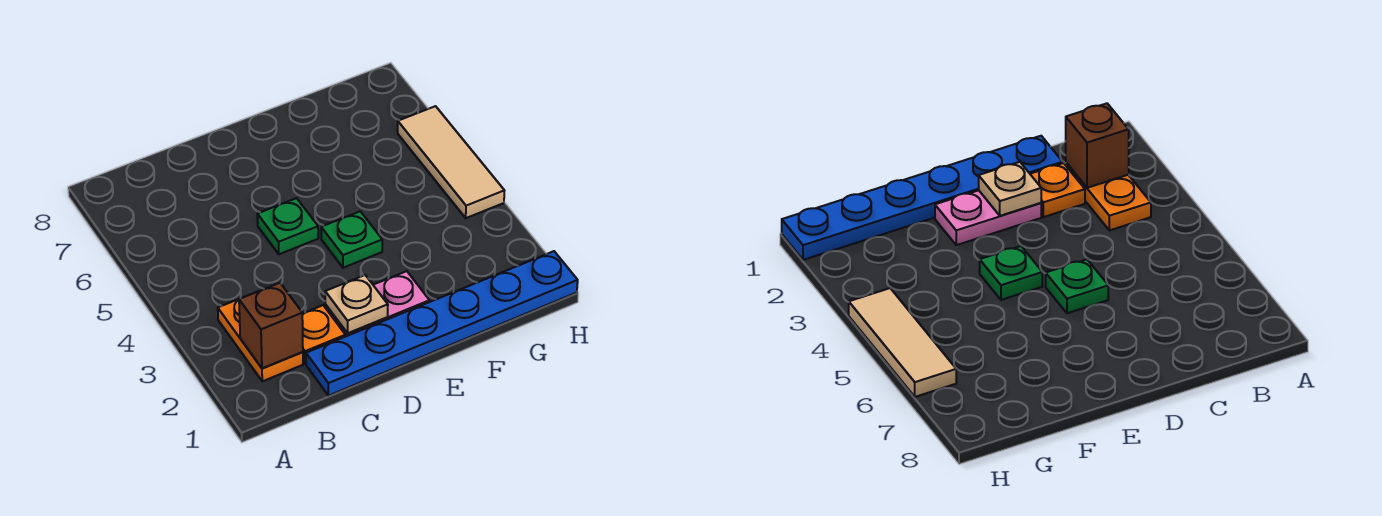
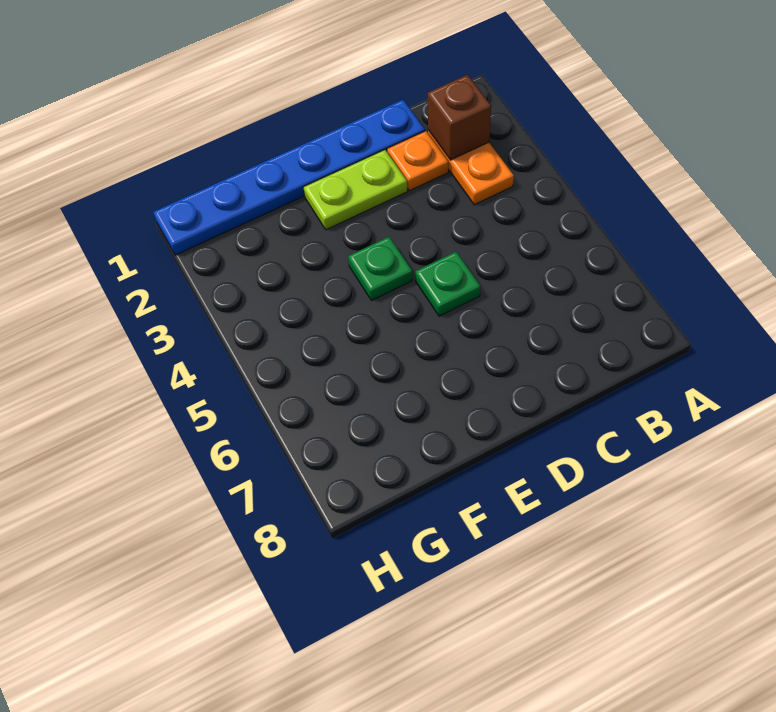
pink plate D2:E2 level 1 -> lime plate D2:E2 level 1
tan plate D2 level 2 -> none
tan tile H4:H6 level 1 -> none

